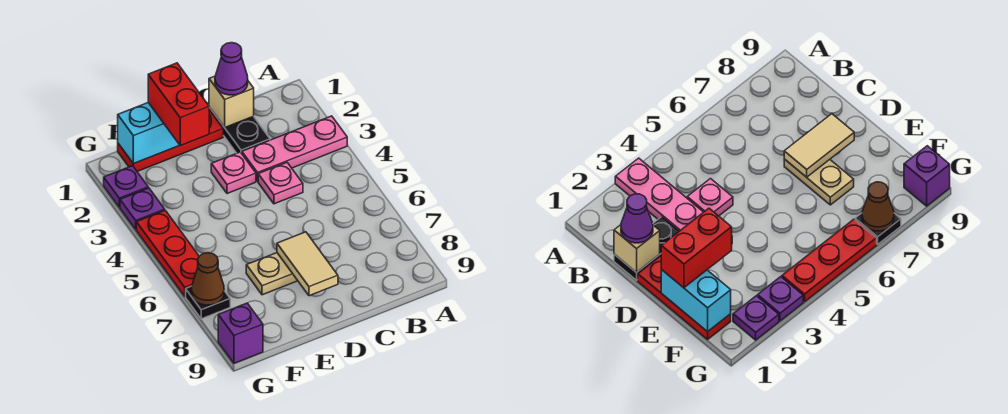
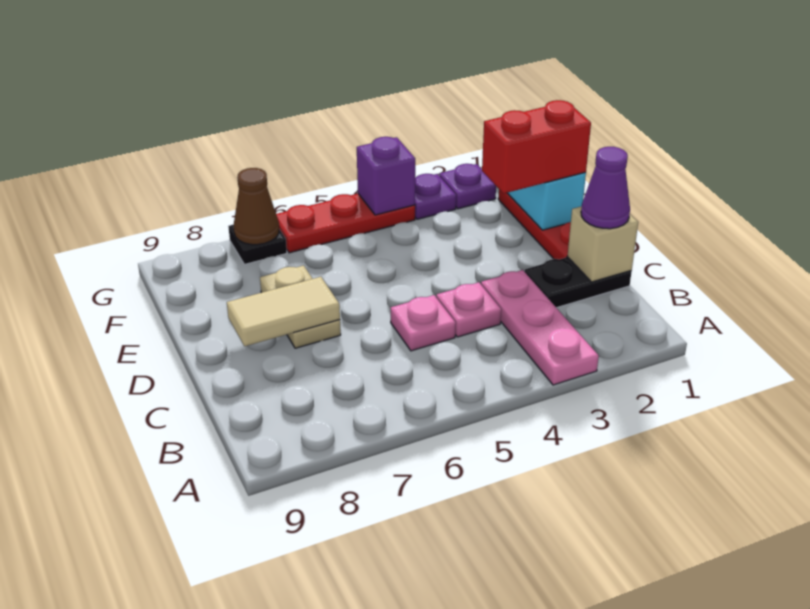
pink plate D3 level 1 -> pink plate C5 level 1
purple brick G9 level 1 -> purple brick G4 level 2

